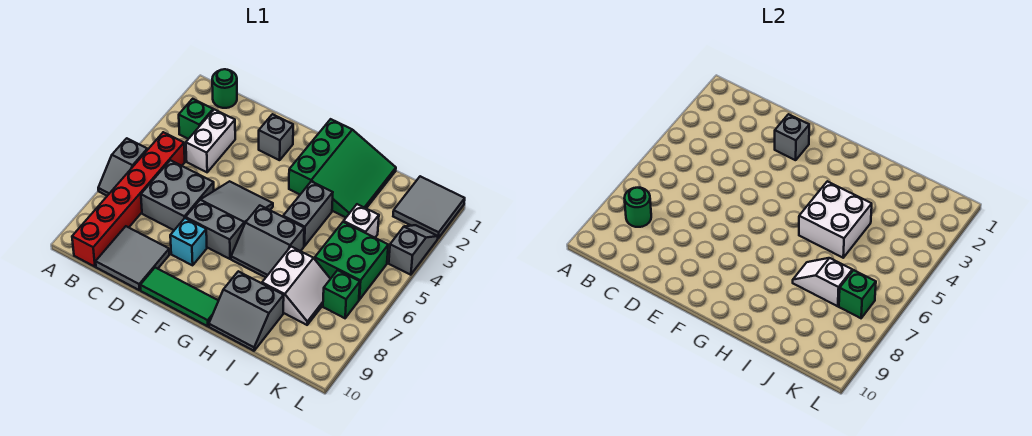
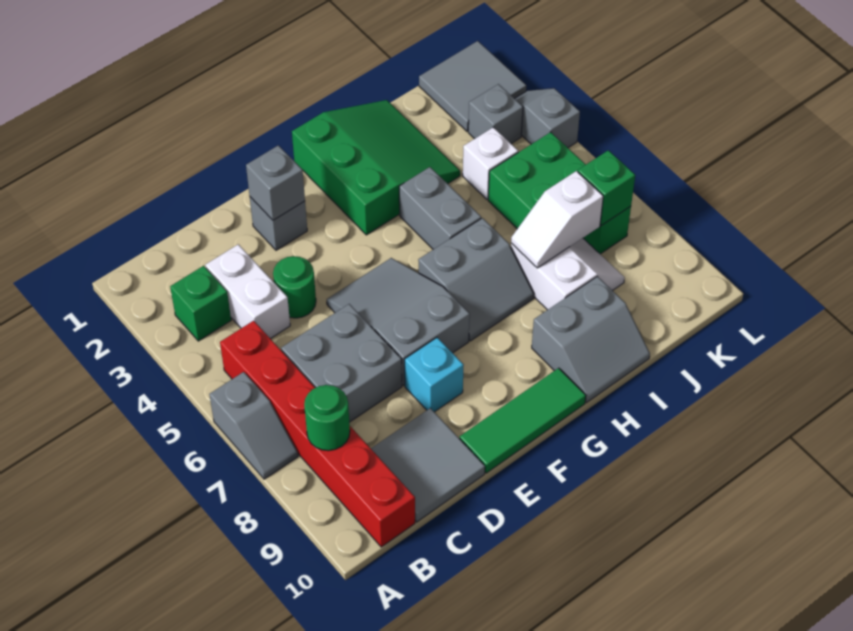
green round brick B1 level 1 -> green round brick D4 level 1
white brick H4:I5 level 2 -> none
none -> grey brick K3 level 1

